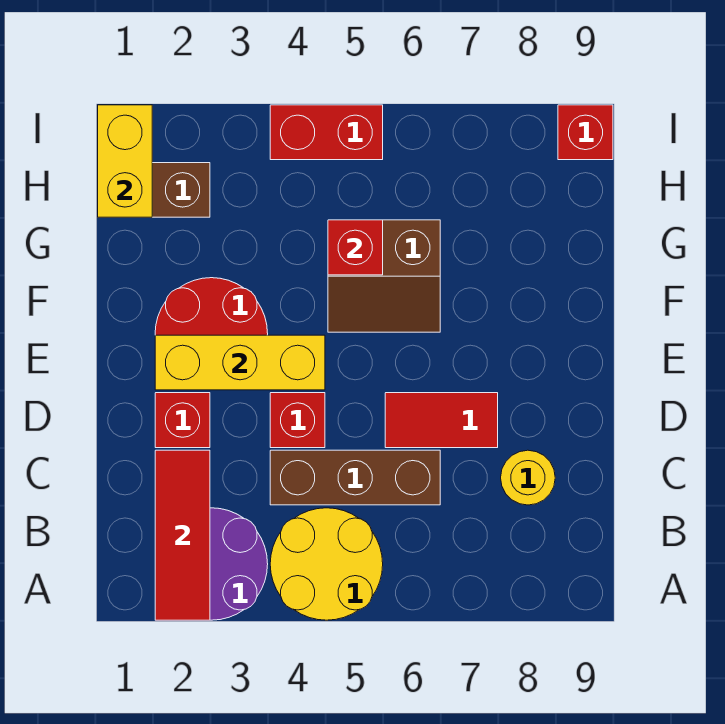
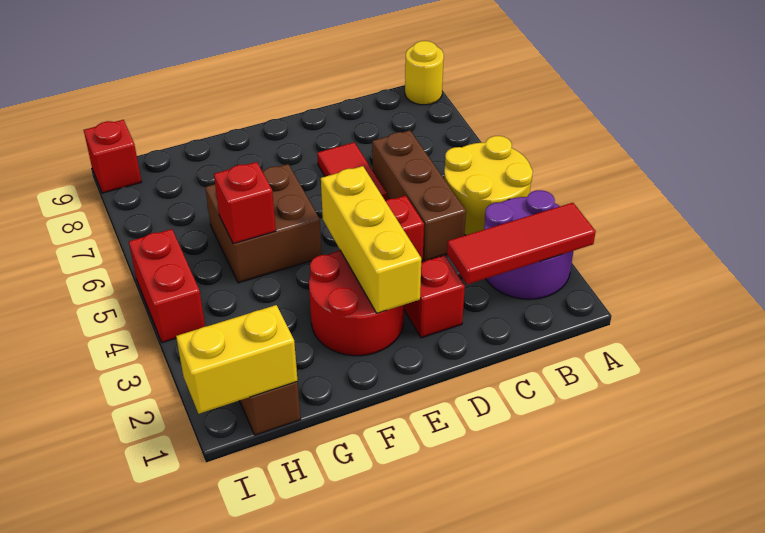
yellow round brick C8 level 1 -> yellow round brick A9 level 1
brown slope F5:G6 level 1 top G -> brown brick F5:G6 level 1

